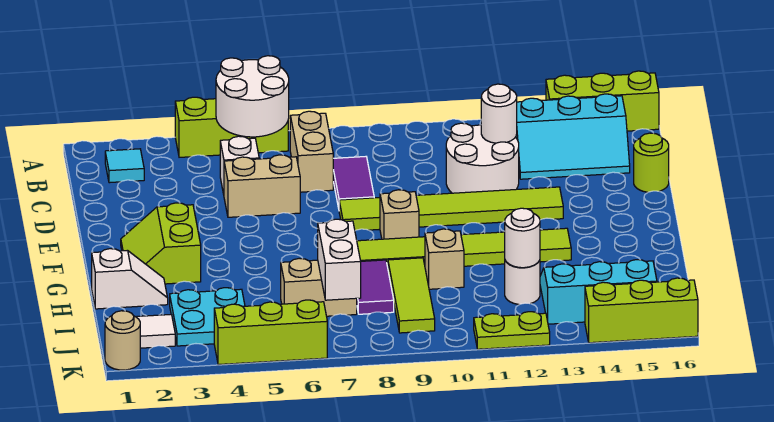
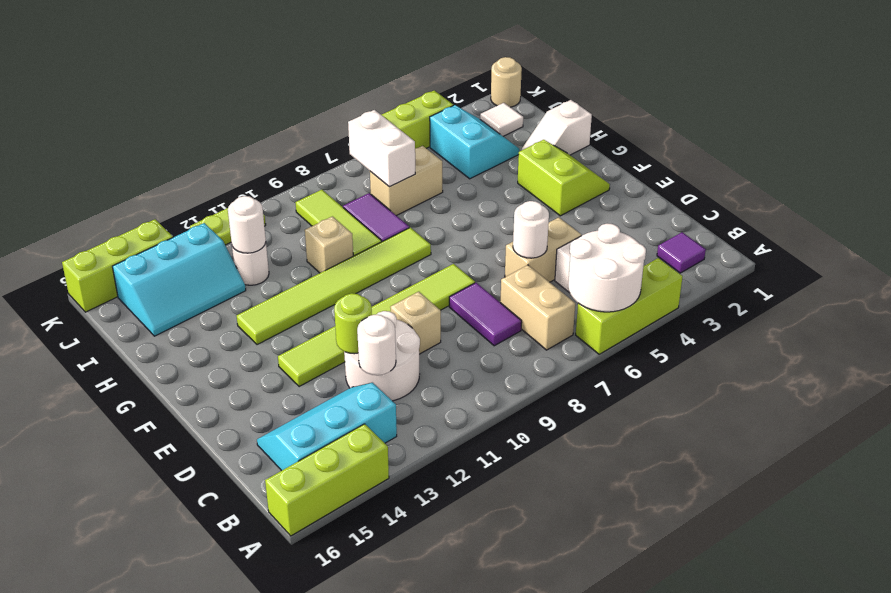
cyan tile B2 level 1 -> purple tile B2 level 1
none -> white round brick D6 level 2
lime round brick D16 level 1 -> lime round brick D12 level 2
tan brick F9 level 1 -> tan brick D10 level 1
cyan plate I3:J4 level 1 -> cyan slope I3:J4 level 1 top 4

